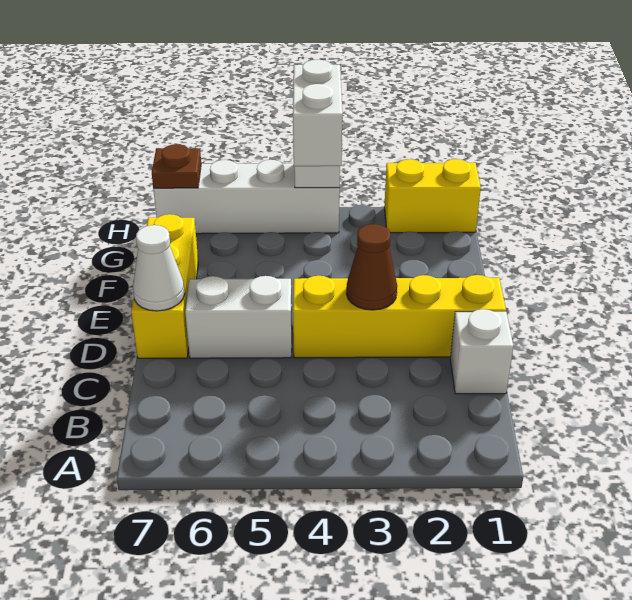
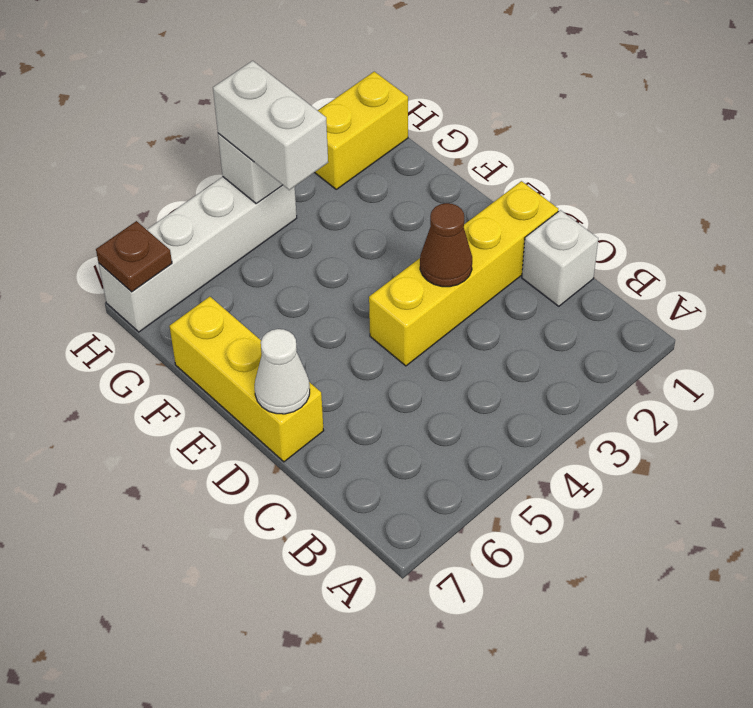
white brick D5:D6 level 1 -> none

